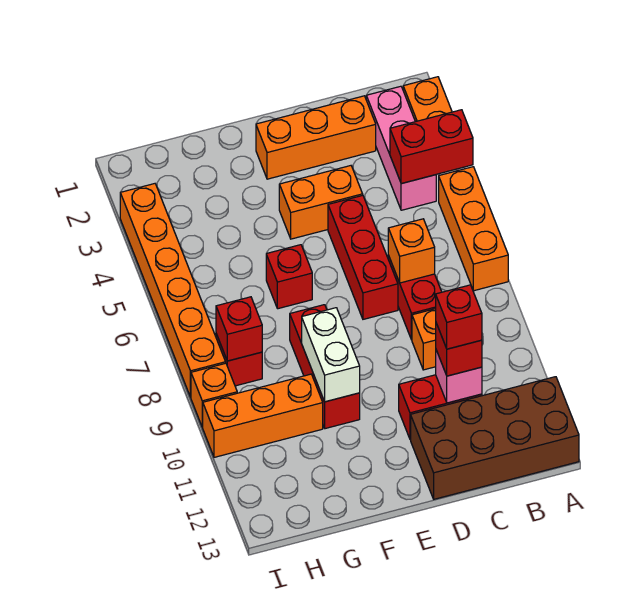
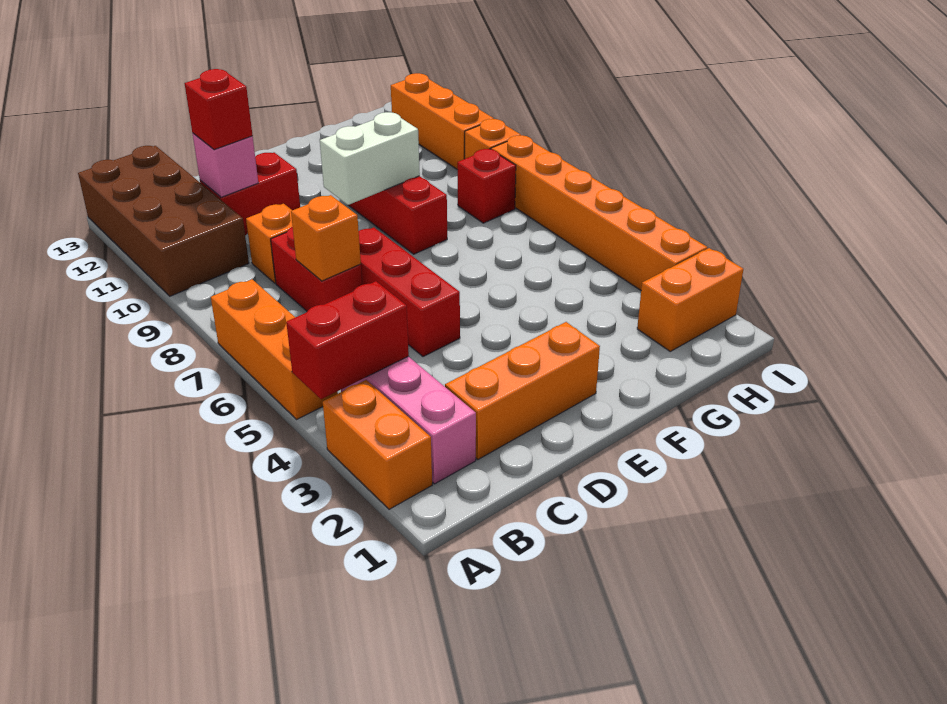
brown brick A12:D13 level 1 -> brown brick A10:B13 level 1
red brick C11 level 4 -> none
orange brick D4:E4 level 1 -> orange brick H2:I2 level 1
red brick F6 level 1 -> none
white brick F9:F10 level 2 -> white brick E9:F9 level 2
orange brick G10:I10 level 1 -> orange brick I10:I12 level 1
red brick H8 level 2 -> none

